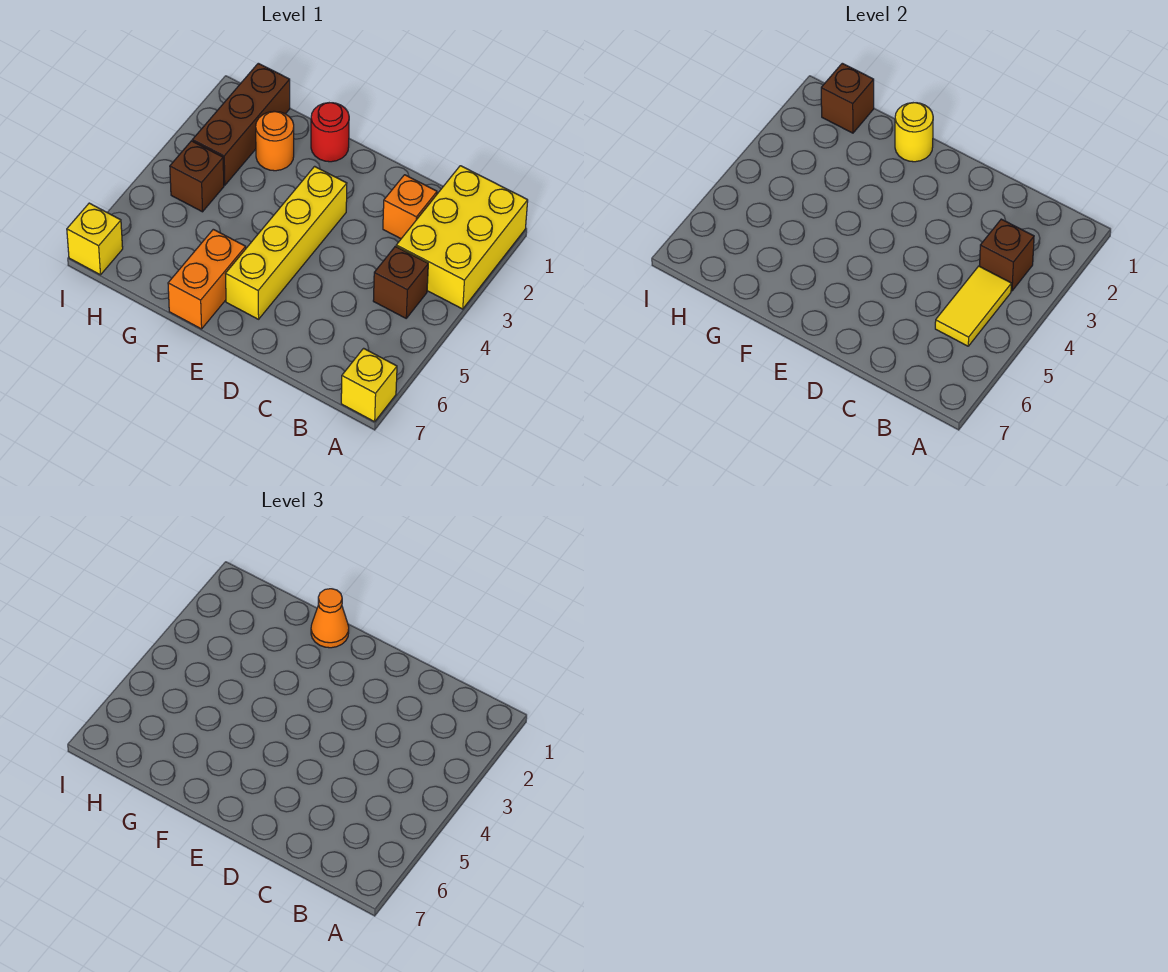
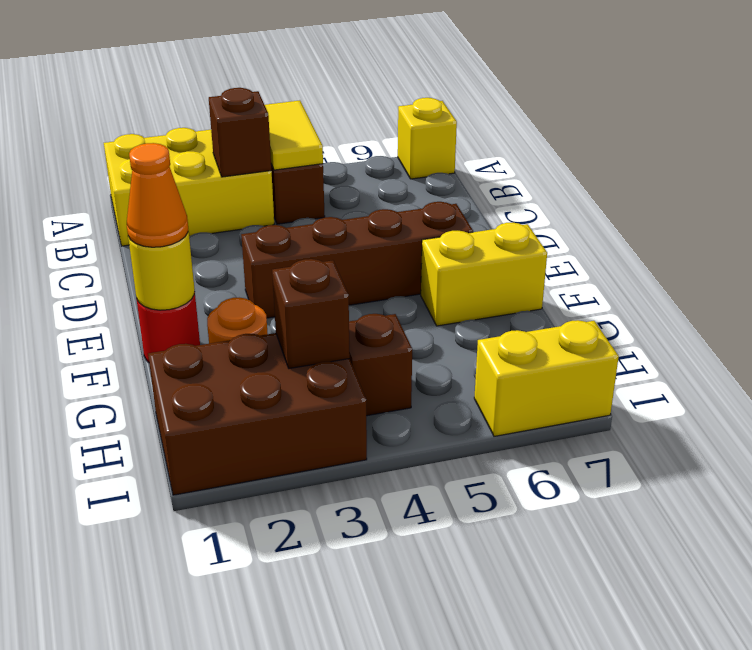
yellow tile B4:B5 level 2 -> yellow tile A4:B4 level 2
orange brick C2 level 1 -> none
yellow brick E3:E6 level 1 -> brown brick E3:E6 level 1
orange brick F6:F7 level 1 -> yellow brick F6:F7 level 1
brown brick H1:H3 level 1 -> brown brick H1:I3 level 1
brown brick H1 level 2 -> brown brick H3 level 2
yellow brick I7 level 1 -> yellow brick I6:I7 level 1

